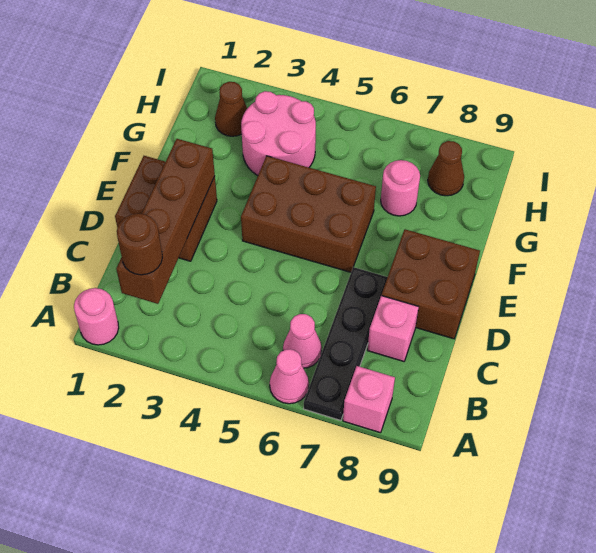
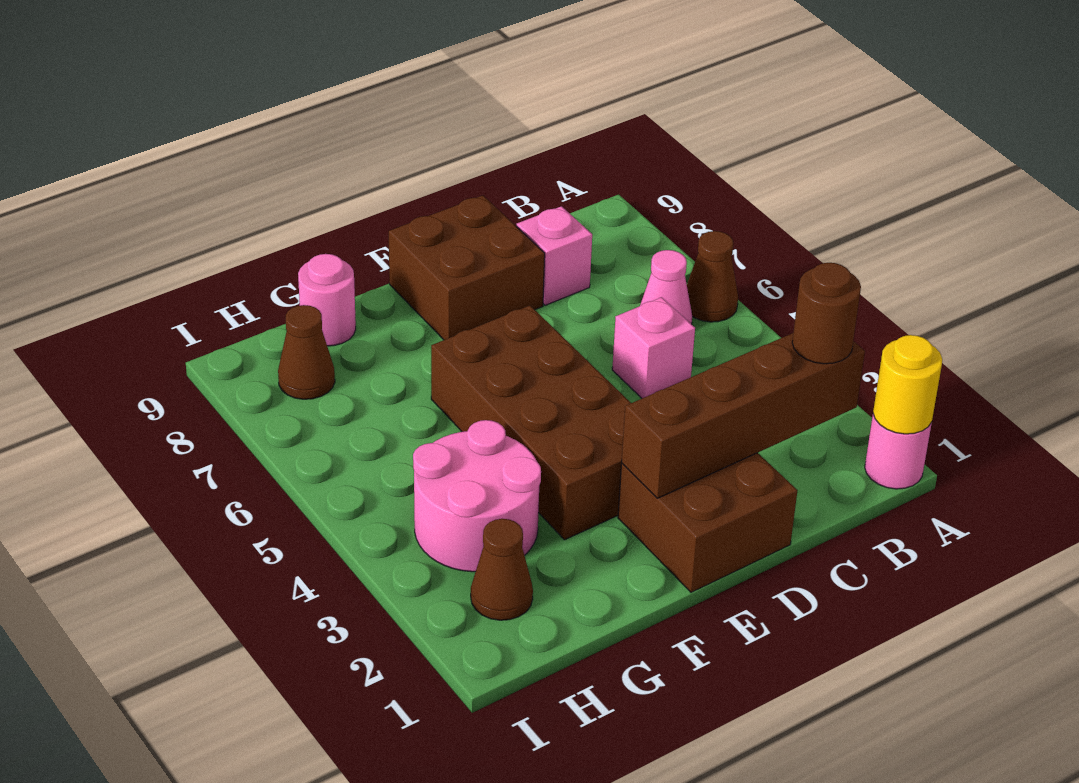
none -> yellow round brick A1 level 2
pink cone A6 level 1 -> brown cone A6 level 1
black plate A7:D7 level 1 -> none
pink brick A8 level 1 -> pink brick C5 level 1
brown brick E4:F6 level 1 -> brown brick E3:F6 level 1
pink round brick G7 level 1 -> pink round brick G9 level 1

